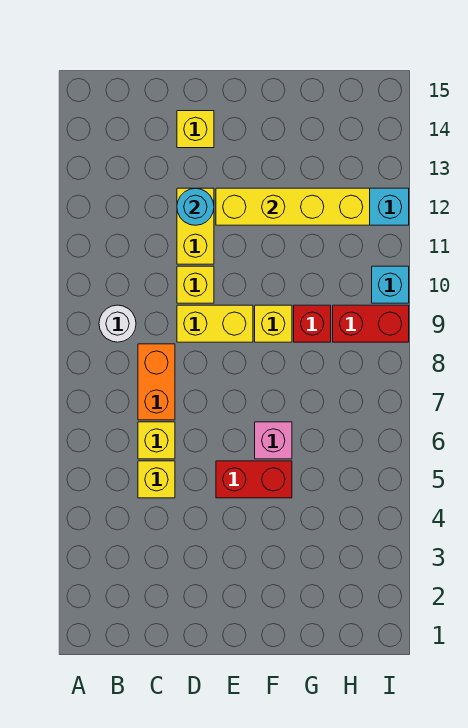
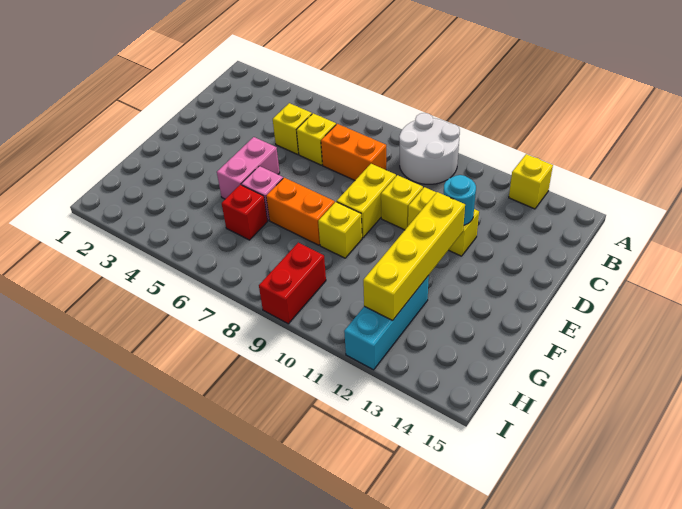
white round brick B9 level 1 -> white round brick A9:B10 level 1
yellow brick D14 level 1 -> yellow brick A13 level 1
red brick E5:F5 level 1 -> pink brick E5:F5 level 1
none -> orange brick F7:F8 level 1
red brick G9 level 1 -> red brick G6 level 1
cyan brick I10 level 1 -> none

